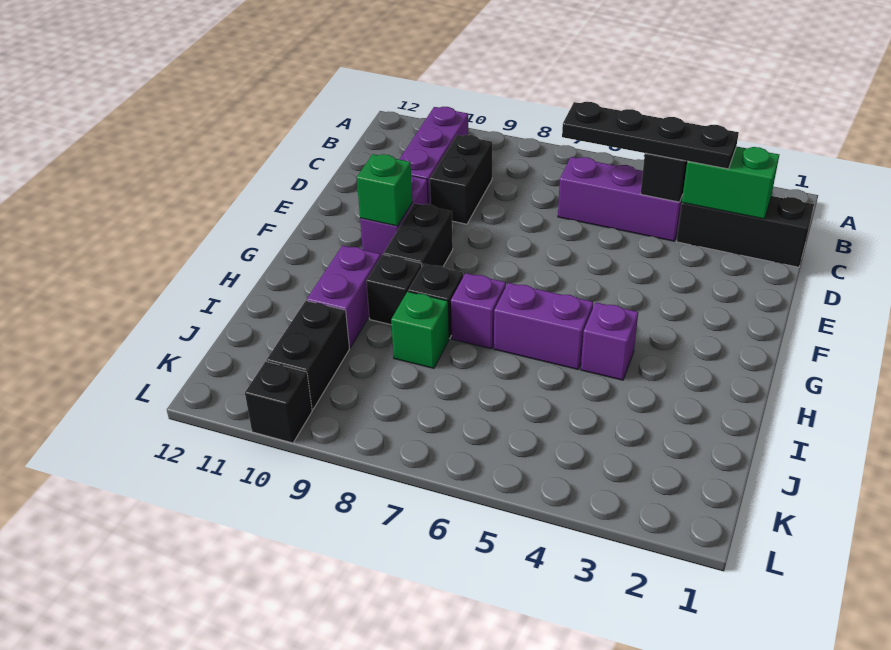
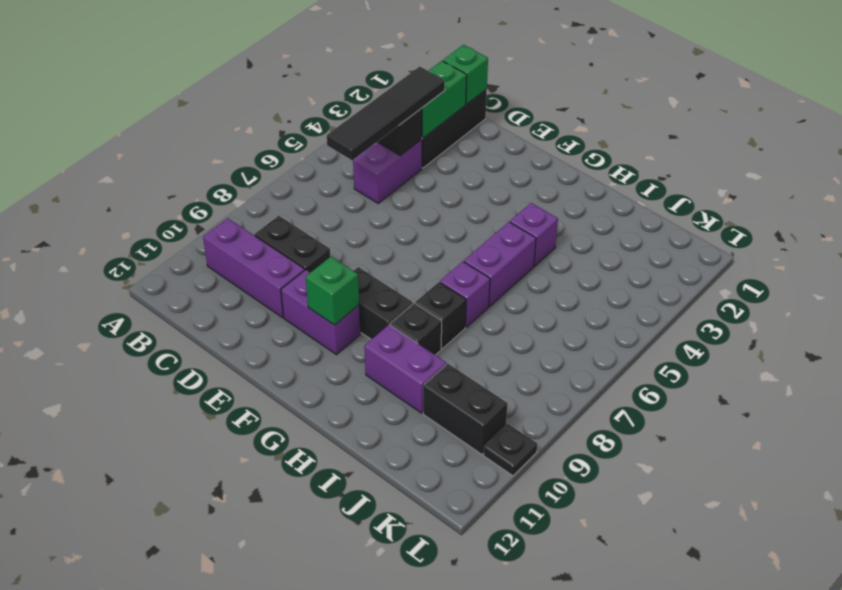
black plate C3:C6 level 3 -> black tile C3:C6 level 3
purple brick C4:C6 level 1 -> purple brick C4:C5 level 1
green brick I8 level 1 -> green brick C1 level 2
black brick L10 level 1 -> black plate L10 level 1

